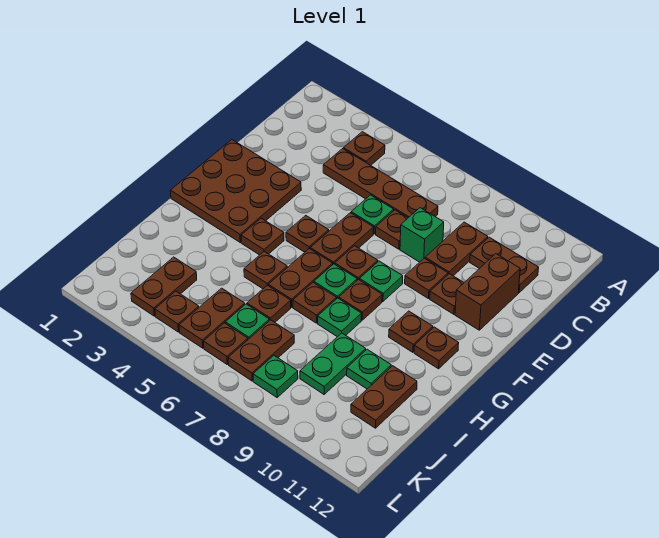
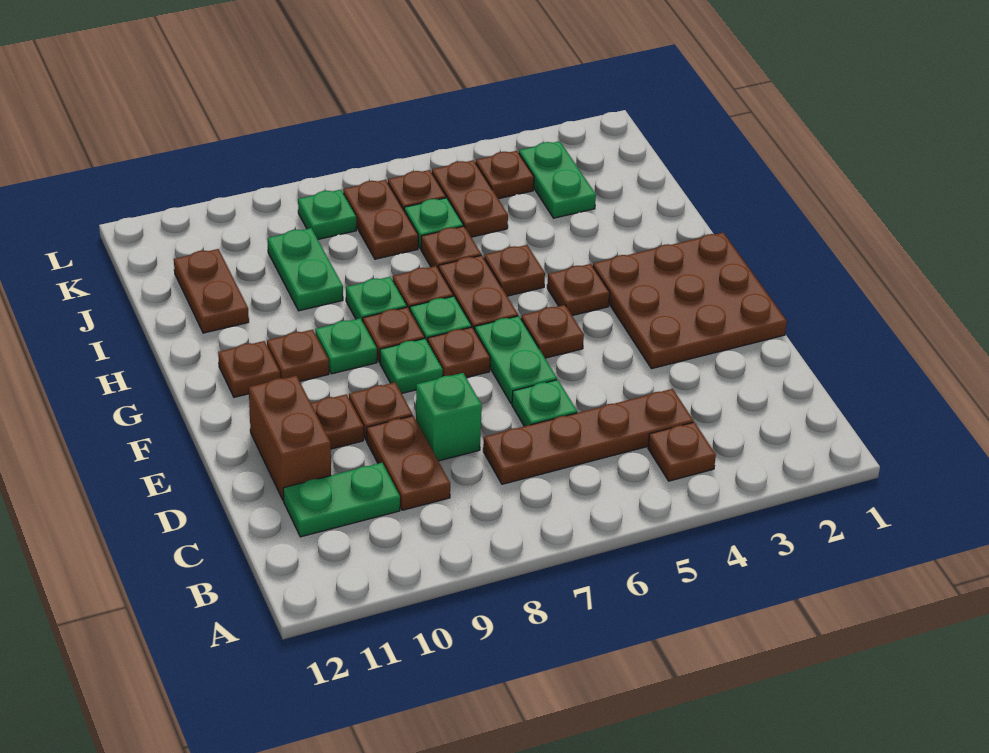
brown plate C10:C11 level 1 -> green plate C10:C11 level 1
brown plate D7 level 1 -> none
brown plate E6:F6 level 1 -> green plate E6:F6 level 1
green plate I10 level 1 -> green plate G9 level 1
brown plate J3:K3 level 1 -> green plate J3:K3 level 1

